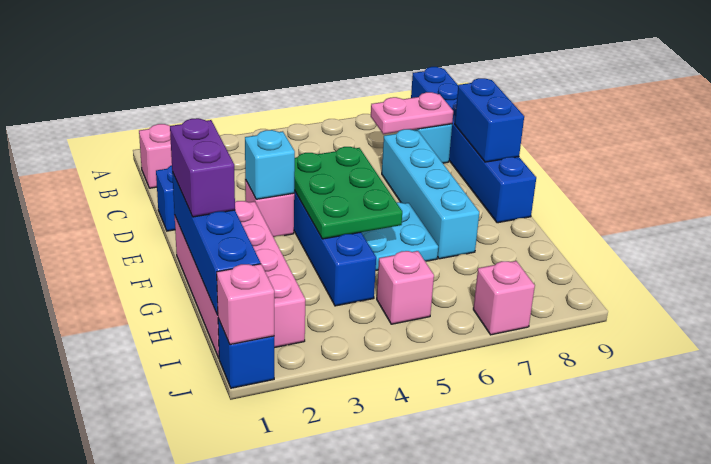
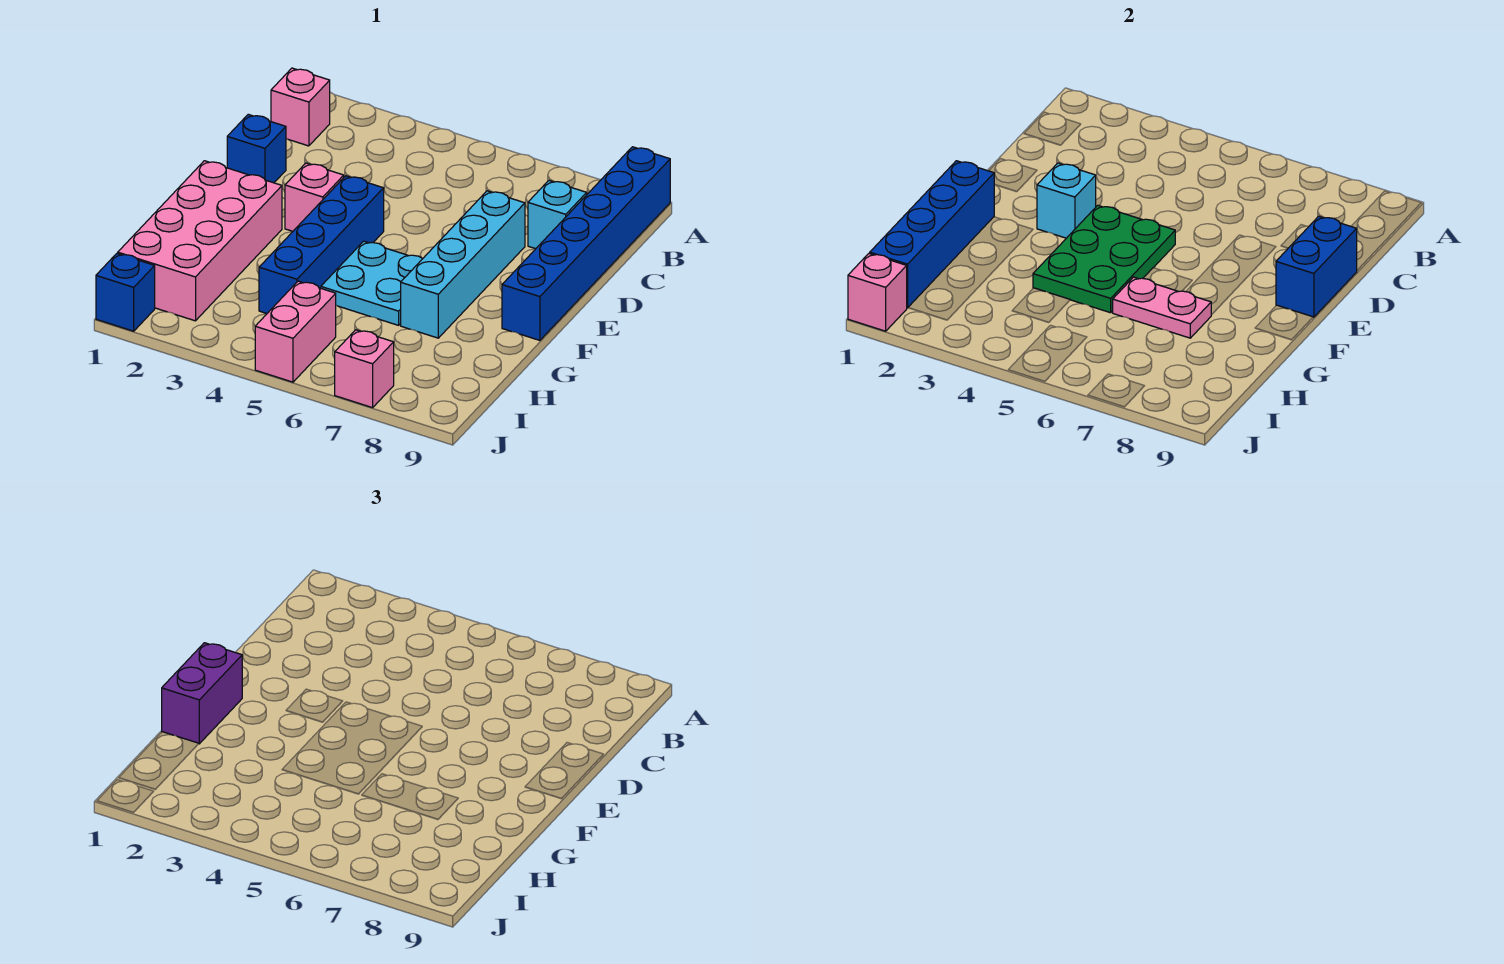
pink plate C7:C8 level 2 -> pink plate G6:G7 level 2
pink brick I5 level 1 -> pink brick I5:J5 level 1

